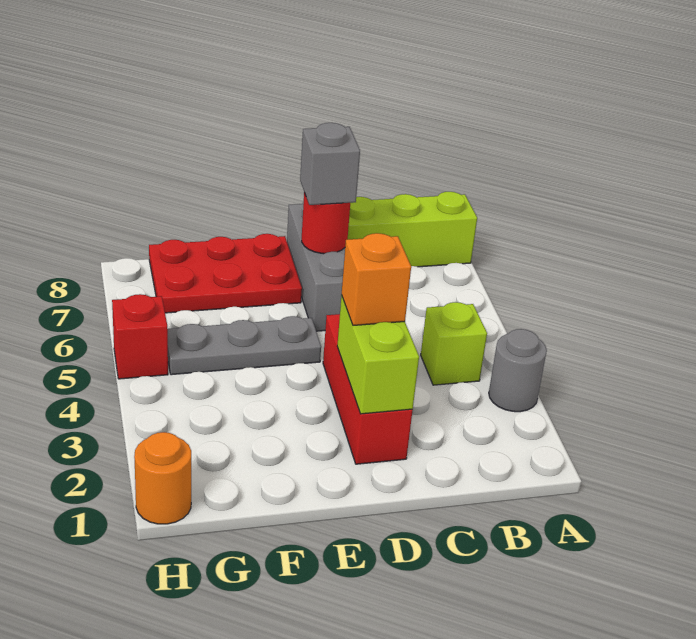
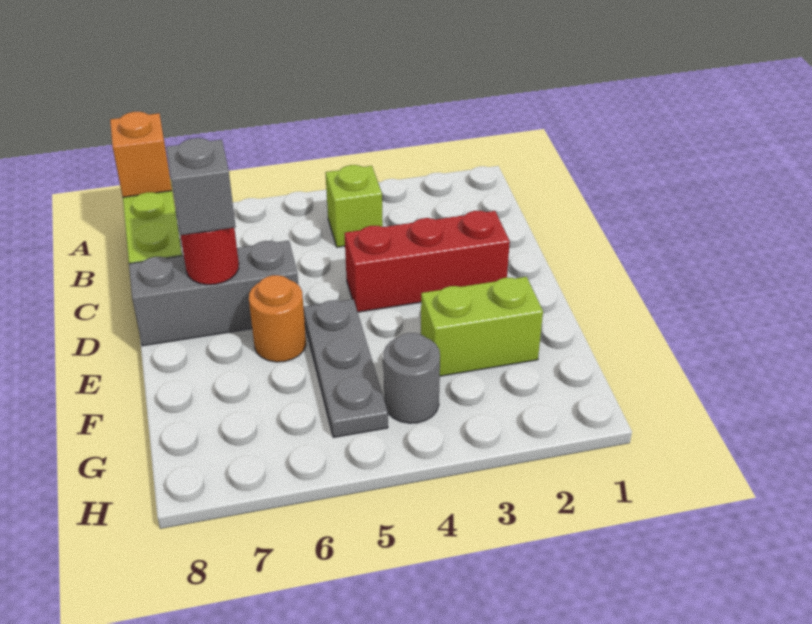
grey round brick A3 level 1 -> grey round brick G4 level 1
lime brick D2:D3 level 2 -> lime brick F2:F3 level 1
orange brick D3 level 3 -> orange brick A8 level 2
red plate E7:G8 level 1 -> none
orange round brick H1 level 1 -> orange round brick E6 level 1
red brick H5 level 1 -> none

